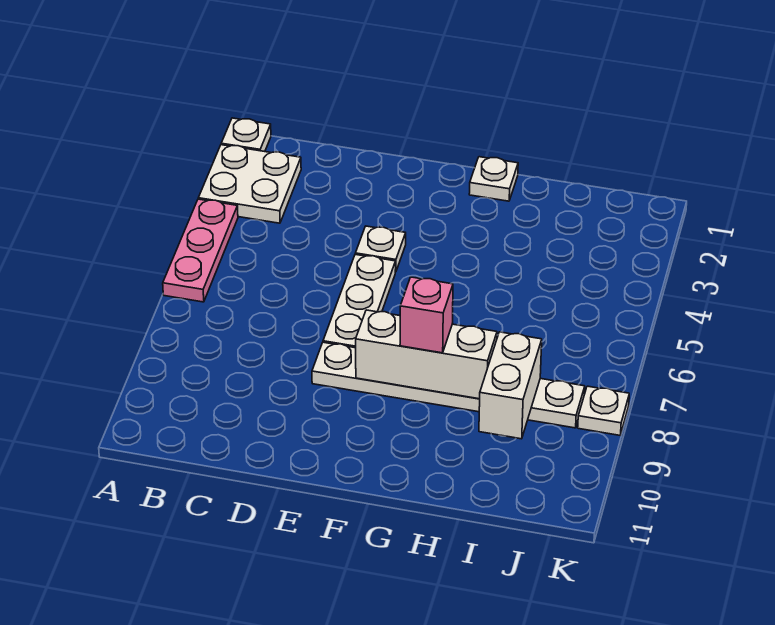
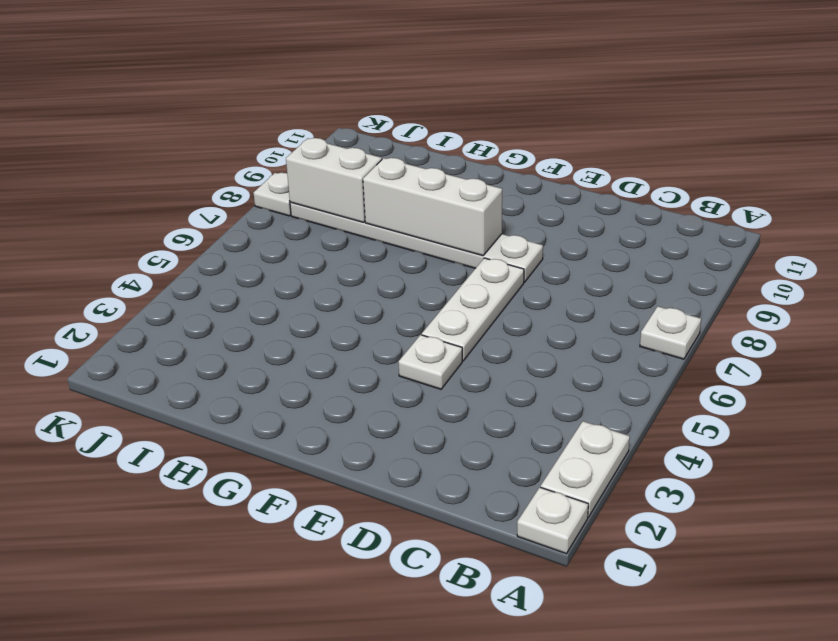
white plate A2:B3 level 1 -> white plate A2:A3 level 1
pink plate A4:A6 level 1 -> none
white plate G1 level 1 -> white plate A7 level 1
pink brick G8 level 3 -> none
white brick I8:I9 level 2 -> white brick I8:J8 level 2

